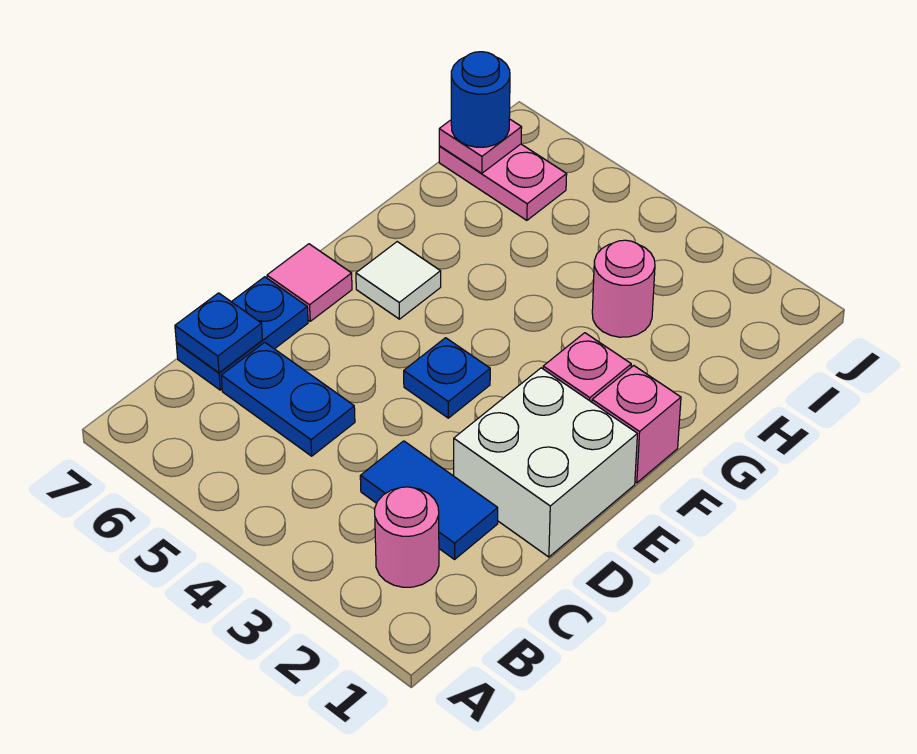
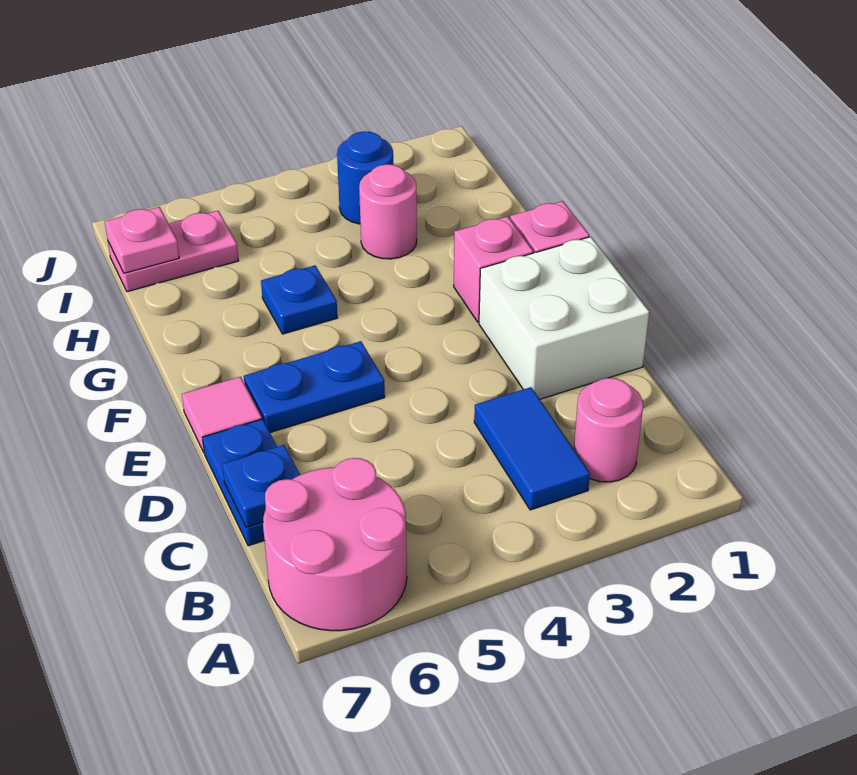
none -> pink round brick A6:B7 level 1
blue tile C2:C3 level 1 -> blue tile B3:C3 level 1
blue plate C5:C6 level 1 -> blue plate E5:E6 level 1
blue plate E4 level 1 -> blue plate G5 level 1
white tile F6 level 1 -> none
blue round brick I7 level 3 -> blue round brick I3 level 1

